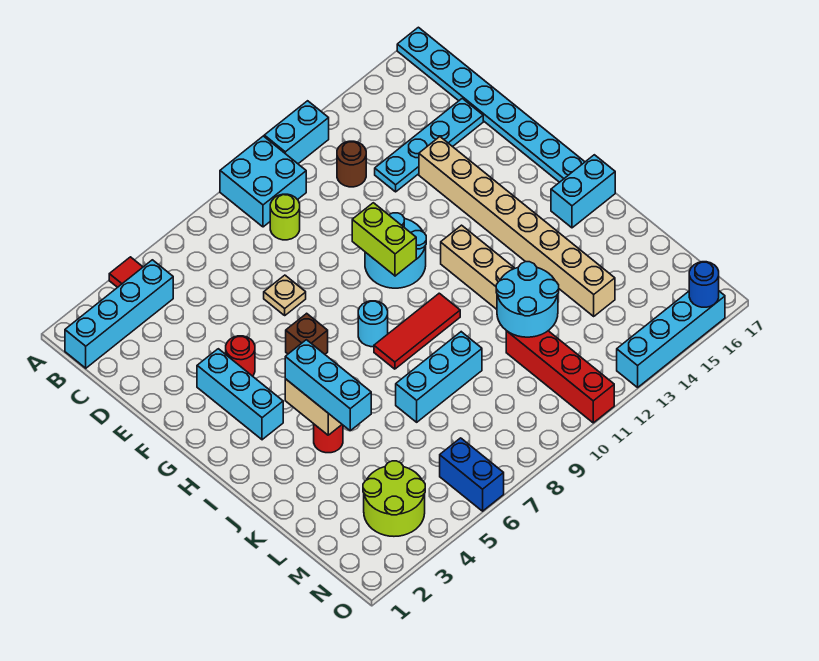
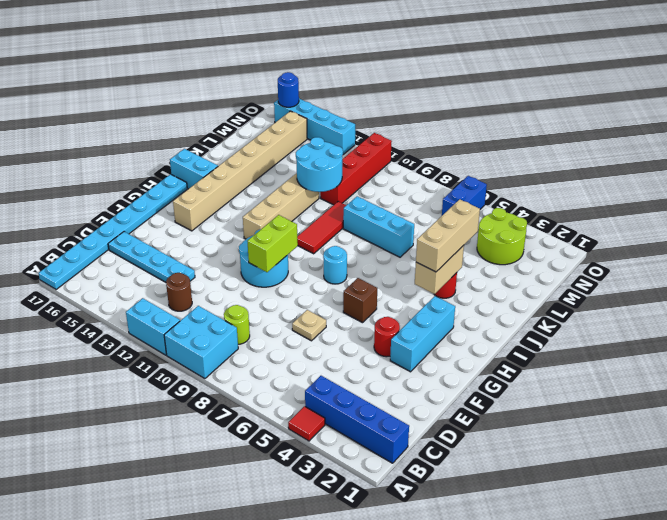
cyan brick B1:B4 level 1 -> blue brick B1:B4 level 1
tan brick E14:L14 level 1 -> tan brick G15:N15 level 1
cyan brick I4:K4 level 3 -> tan brick I4:K4 level 3
red tile I8:I10 level 1 -> red tile I10:K10 level 1

